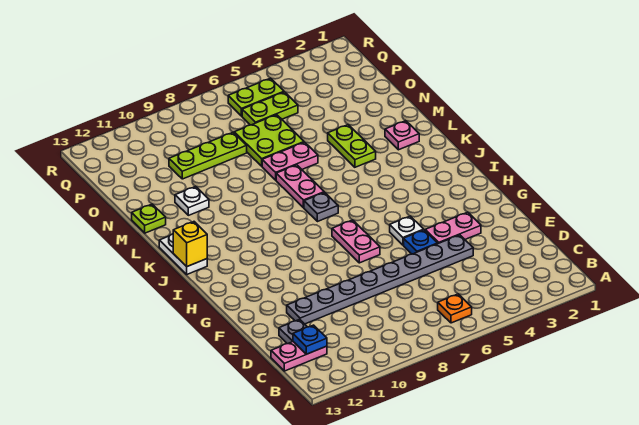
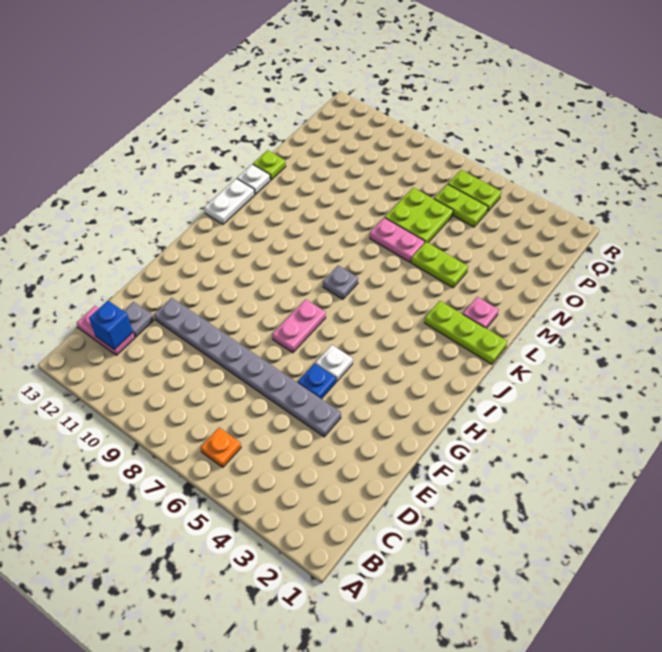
blue plate C12 level 2 -> blue brick C12 level 2
pink plate F3:F4 level 1 -> none
yellow brick J13 level 2 -> none
pink plate K7:L7 level 1 -> none
lime plate L4:M4 level 1 -> lime plate M4:M5 level 1
white plate M11 level 1 -> white plate L13 level 1
lime plate O8:O10 level 1 -> lime plate K1:K3 level 1

